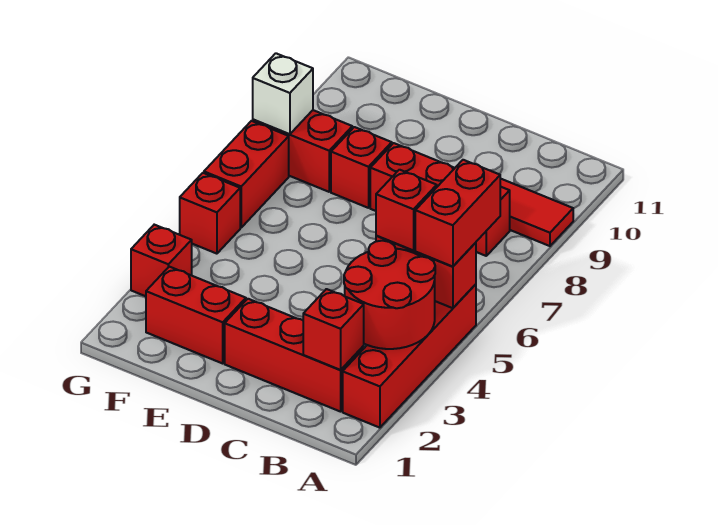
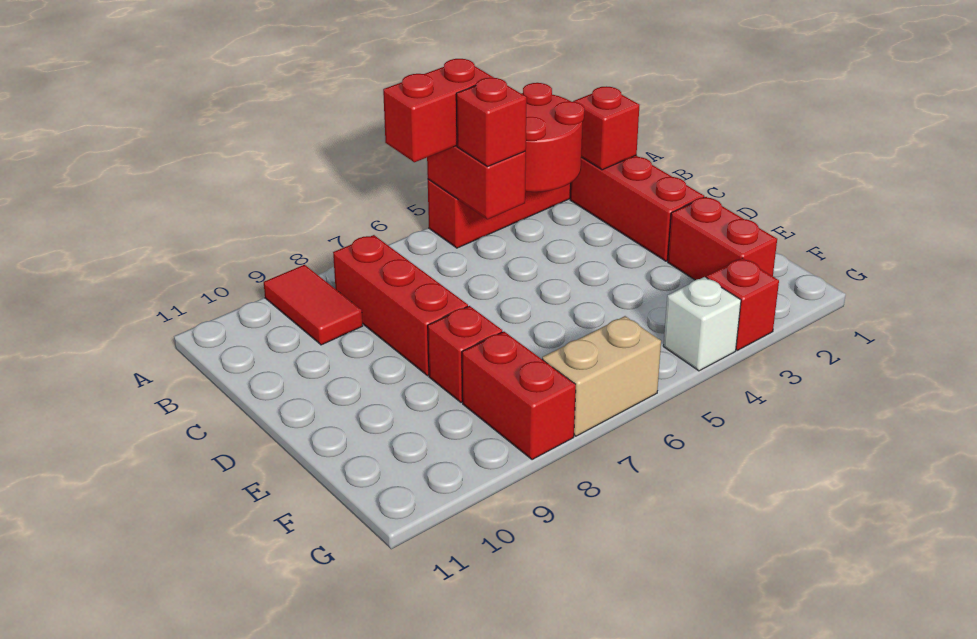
red brick G5 level 1 -> none
red brick G6:G7 level 1 -> tan brick G6:G7 level 1
white brick G8 level 2 -> white brick G4 level 1

